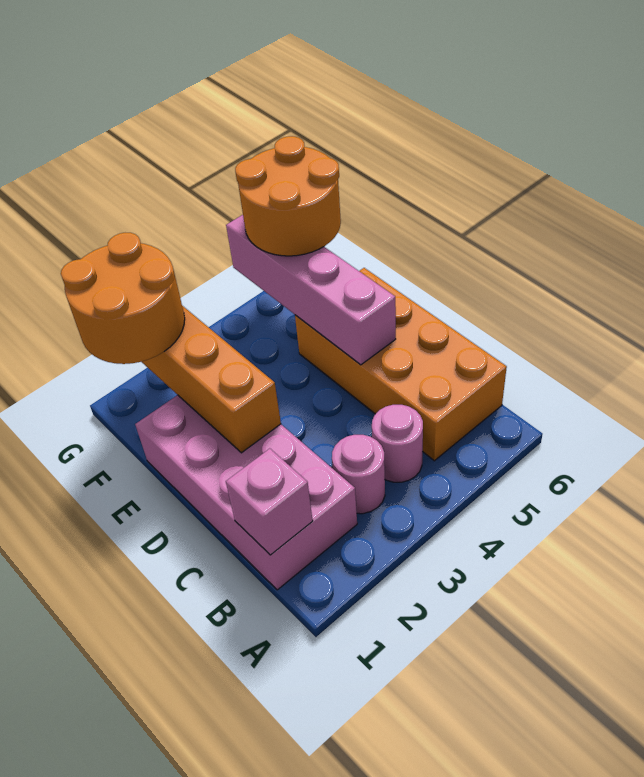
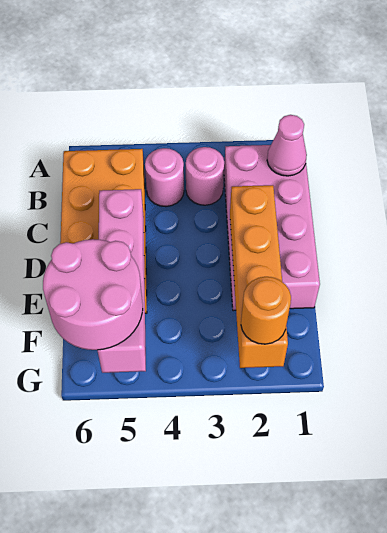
pink brick B1 level 2 -> pink cone B1 level 2
orange round brick F1:G2 level 3 -> orange round brick G2 level 3
orange round brick F5:G6 level 3 -> pink round brick F5:G6 level 3

